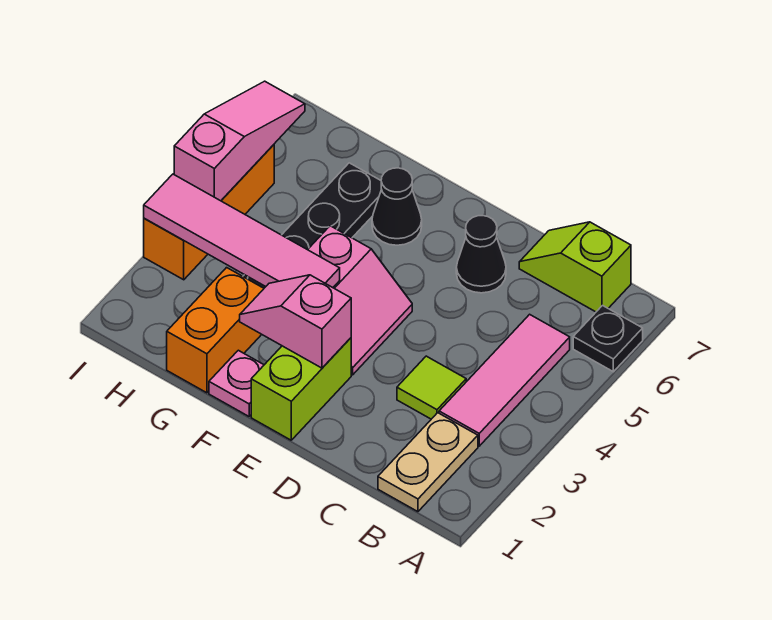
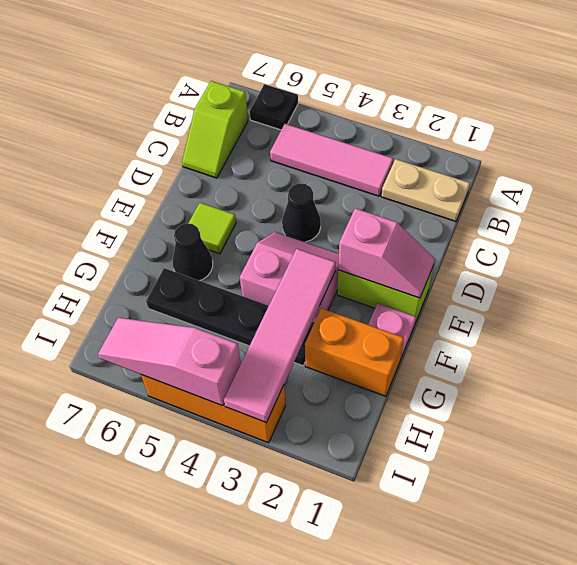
lime tile C3 level 1 -> lime tile E6 level 1
black cone D6 level 1 -> black cone D4 level 1
pink slope E2:F2 level 2 top E -> pink slope E1:E2 level 2 top 2

